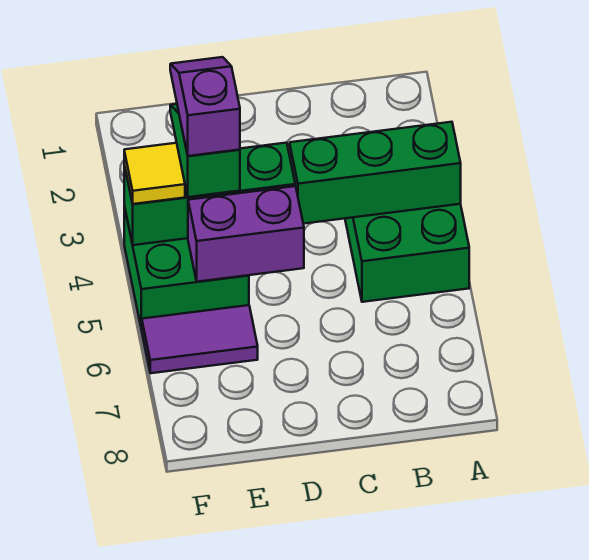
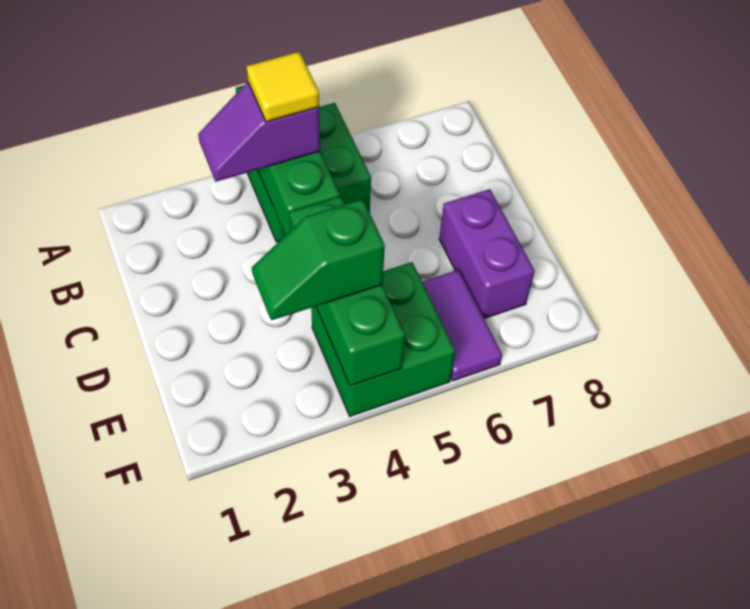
purple brick D5:E5 level 2 -> purple brick D7:E7 level 1
purple slope E3:E4 level 4 top 4 -> purple slope B3:B4 level 3 top 4
yellow tile F4 level 3 -> yellow tile B4 level 4

